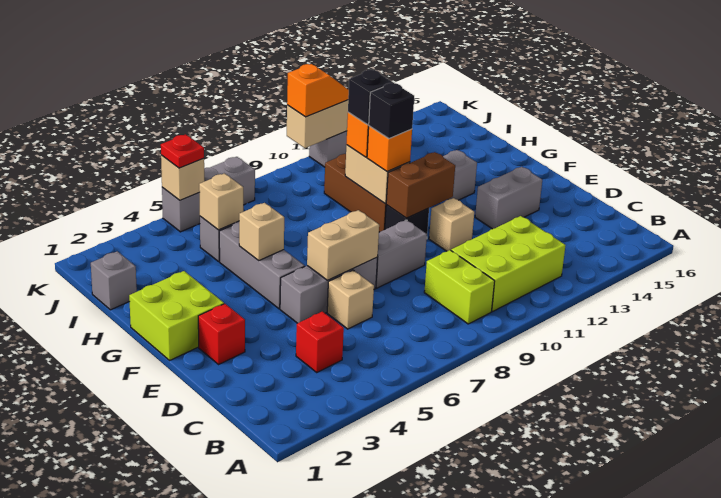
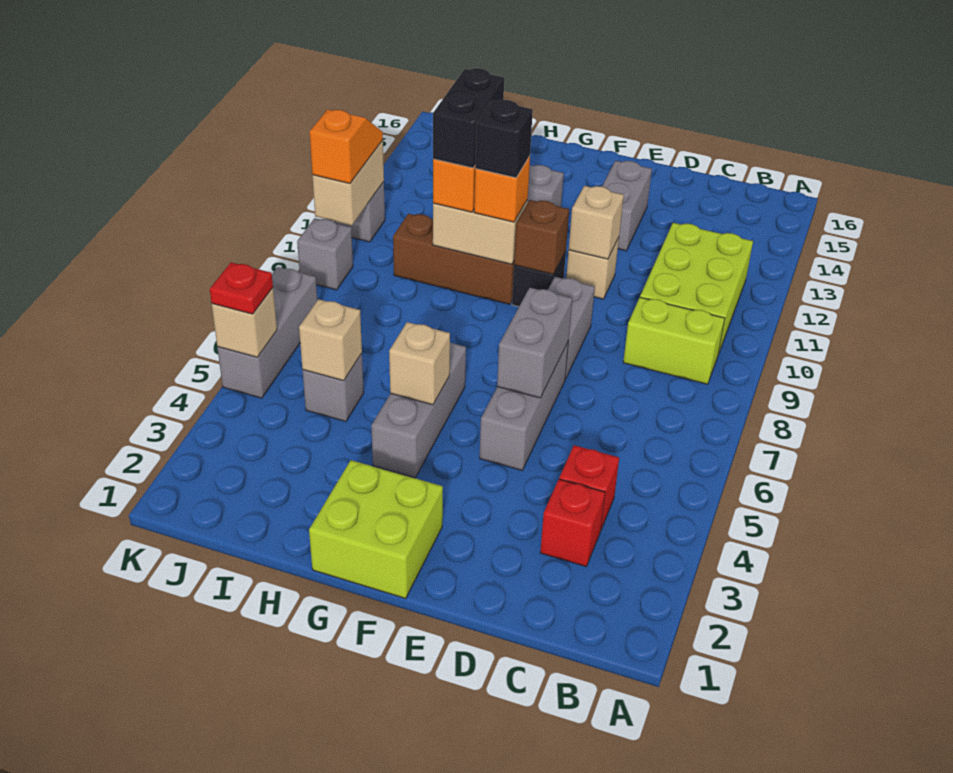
tan brick D6 level 1 -> tan brick E11 level 2
red brick E2 level 1 -> red brick C3 level 1
tan brick E6:E7 level 2 -> grey brick E6:E7 level 2
grey brick F5:H5 level 1 -> grey brick G4:G6 level 1
brown brick F10:F11 level 2 -> brown brick F10 level 2
black brick H10 level 4 -> black brick H10:H11 level 4
grey brick I1 level 1 -> grey brick K9 level 1

